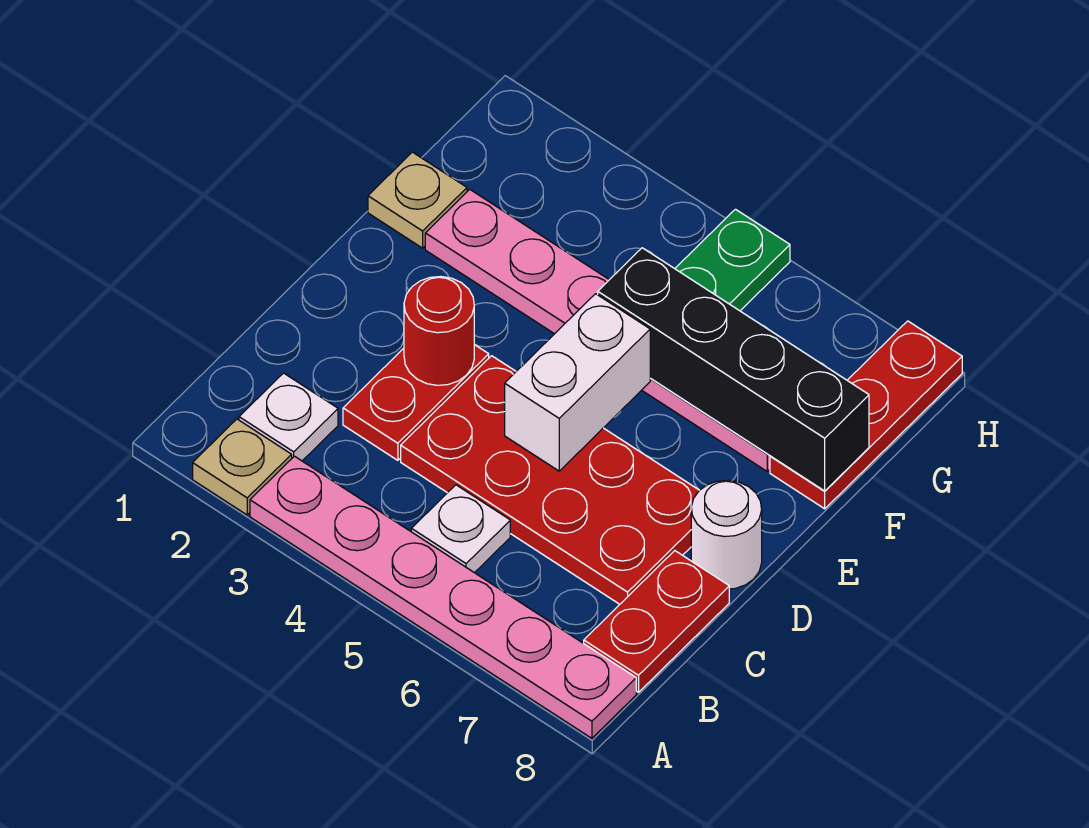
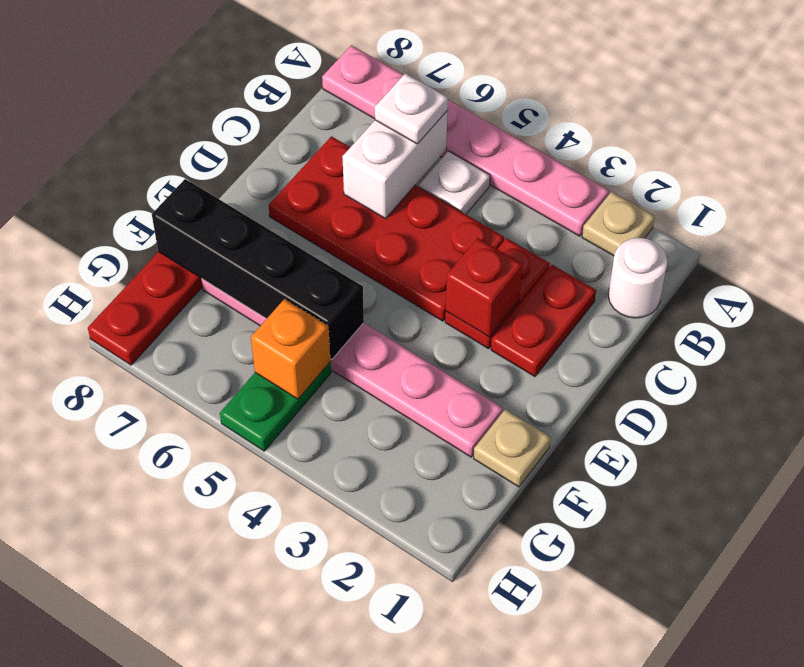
white plate B2 level 1 -> white plate B6 level 3
red plate B8:C8 level 1 -> red plate C2:D2 level 1
red round brick D3 level 2 -> red brick D3 level 2
white brick D5:E5 level 2 -> white brick B6:C6 level 2
white round brick D8 level 1 -> white round brick B1 level 1
none -> orange brick G5 level 2

